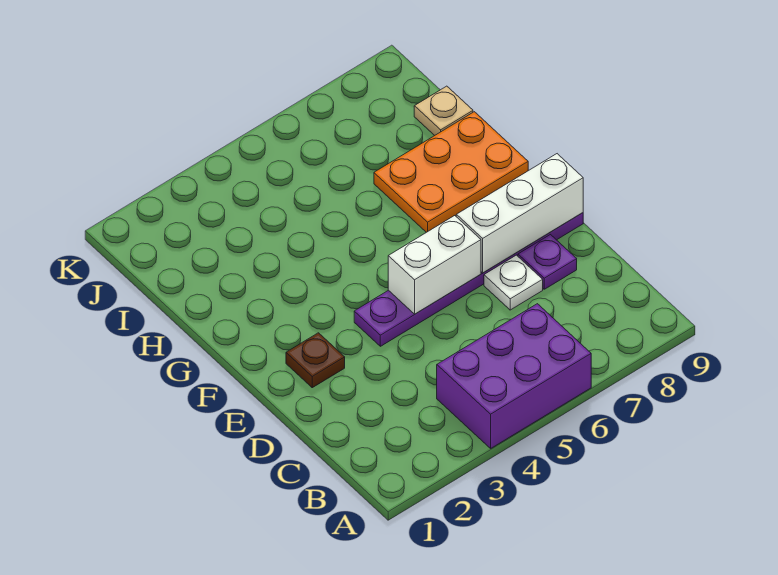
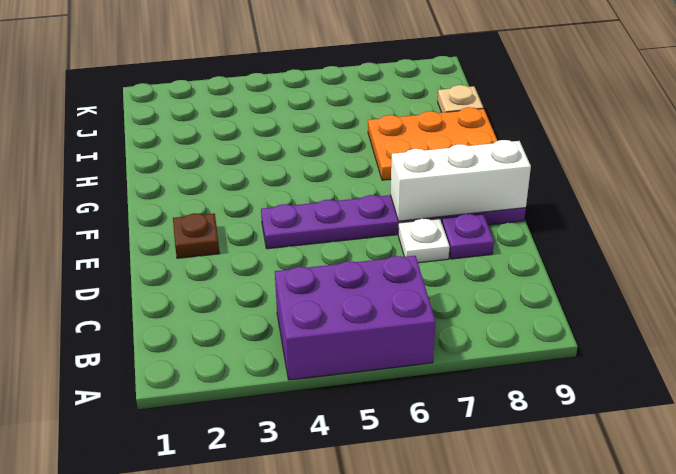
white brick E5:E6 level 2 -> none

